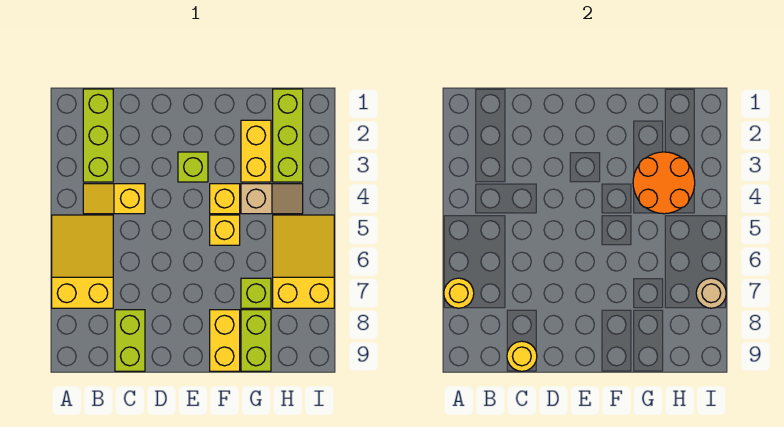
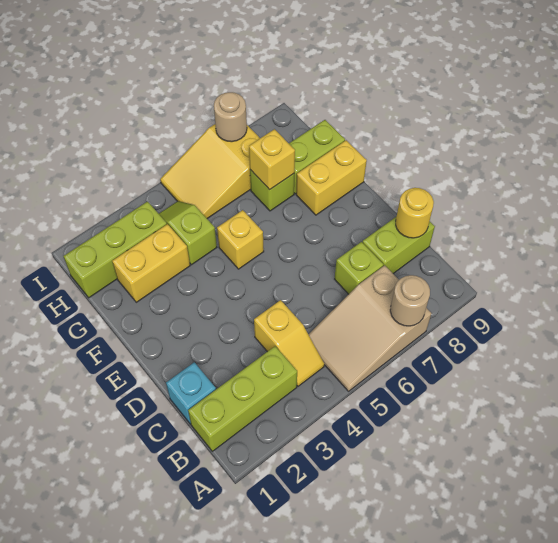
yellow slope A5:B7 level 1 top 7 -> tan slope A5:B7 level 1 top 7
yellow round brick A7 level 2 -> tan round brick A7 level 2
none -> cyan brick C1 level 1
lime brick E3 level 1 -> lime brick C7 level 1
yellow brick F4 level 1 -> yellow brick G7 level 2
orange round brick G3:H4 level 2 -> none
tan slope G4:H4 level 1 top G -> lime slope G4:H4 level 1 top G

